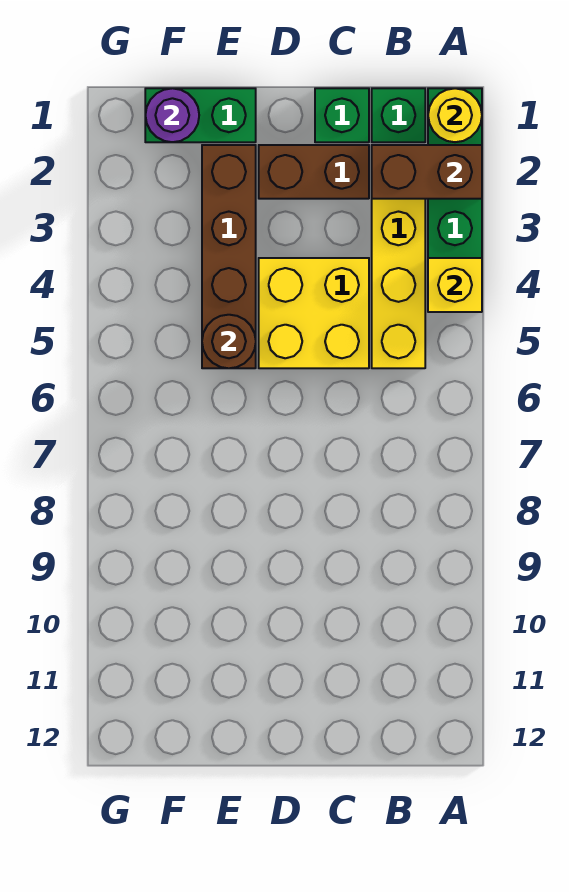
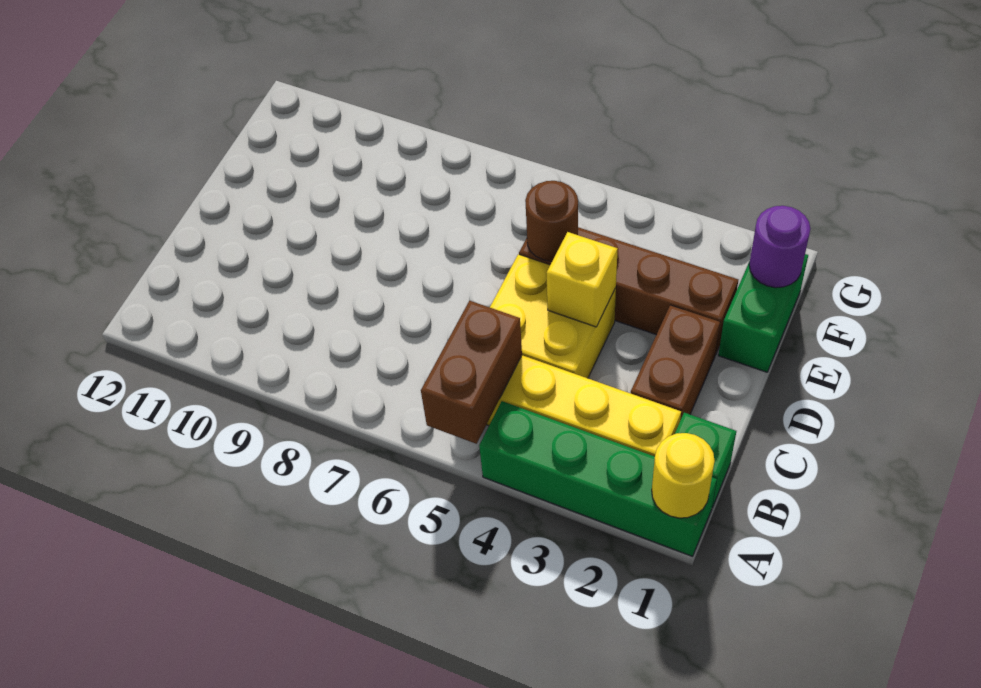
brown brick A2:B2 level 2 -> brown brick A5:B5 level 2
yellow brick A4 level 2 -> yellow brick D4 level 2
green brick C1 level 1 -> none

